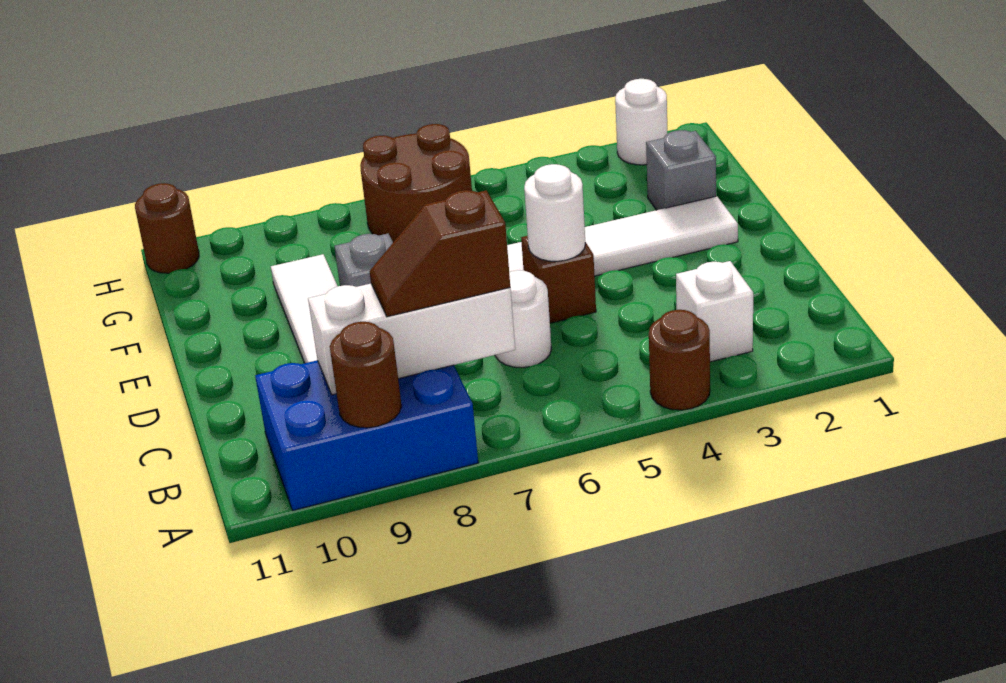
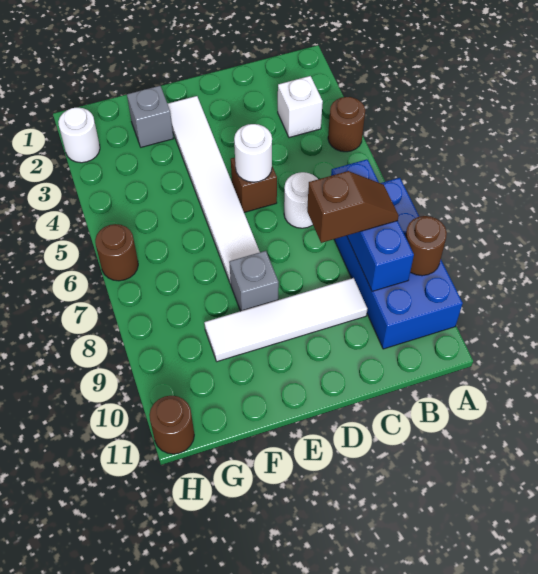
blue brick A8:B10 level 1 -> blue brick A7:B10 level 1
white brick B7:B9 level 2 -> blue brick B7:B9 level 2
brown slope B7:B8 level 3 top 7 -> brown slope B8:C8 level 3 top C
brown round brick G6:H7 level 1 -> brown round brick H6 level 1

